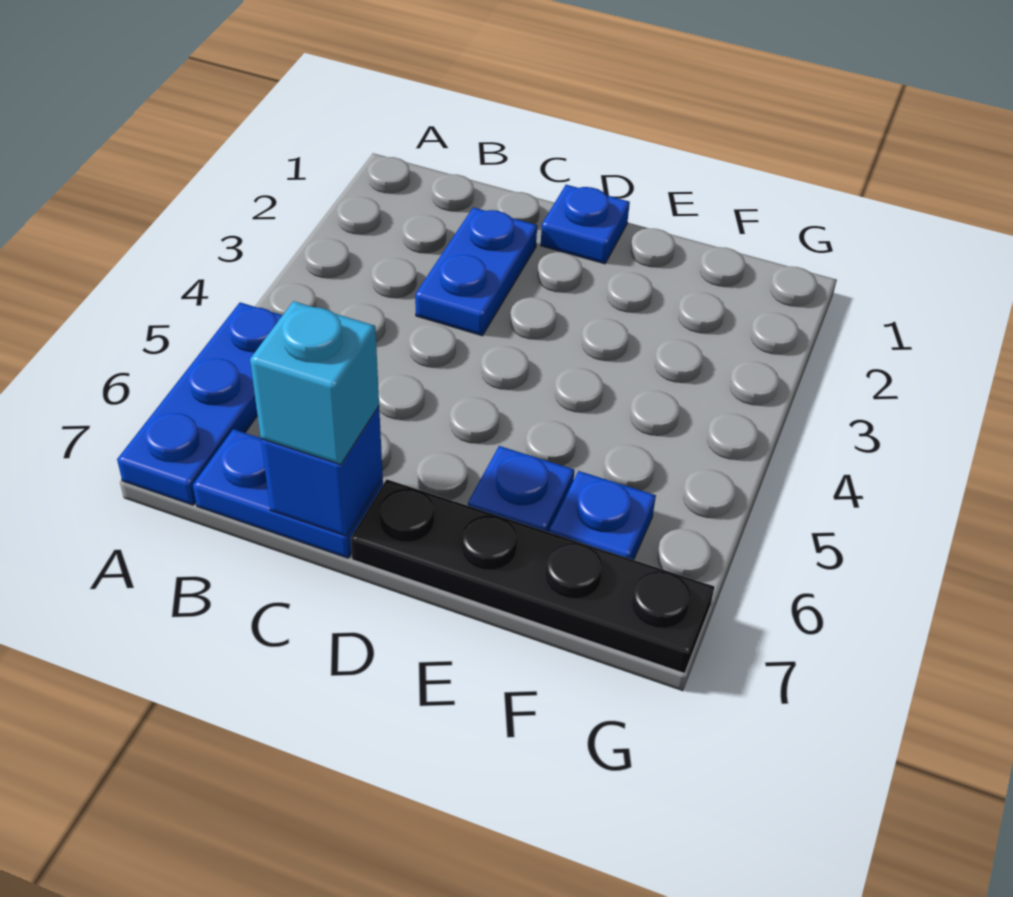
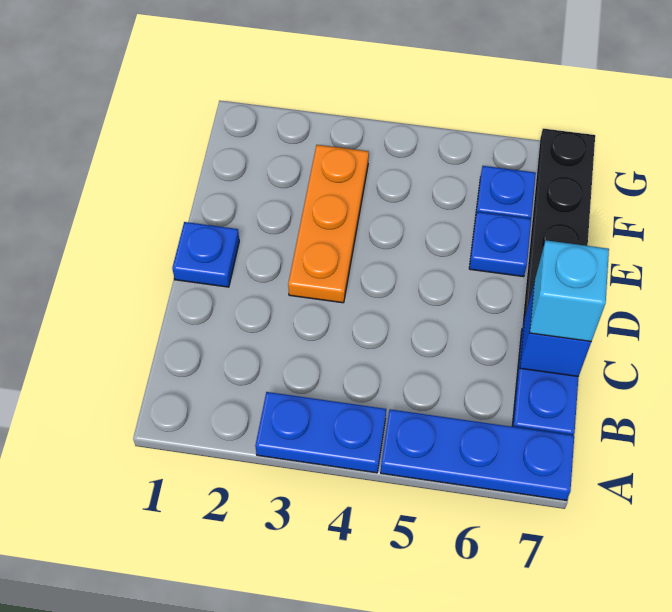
blue plate C2:C3 level 1 -> blue plate A3:A4 level 1
none -> orange plate D3:F3 level 1

